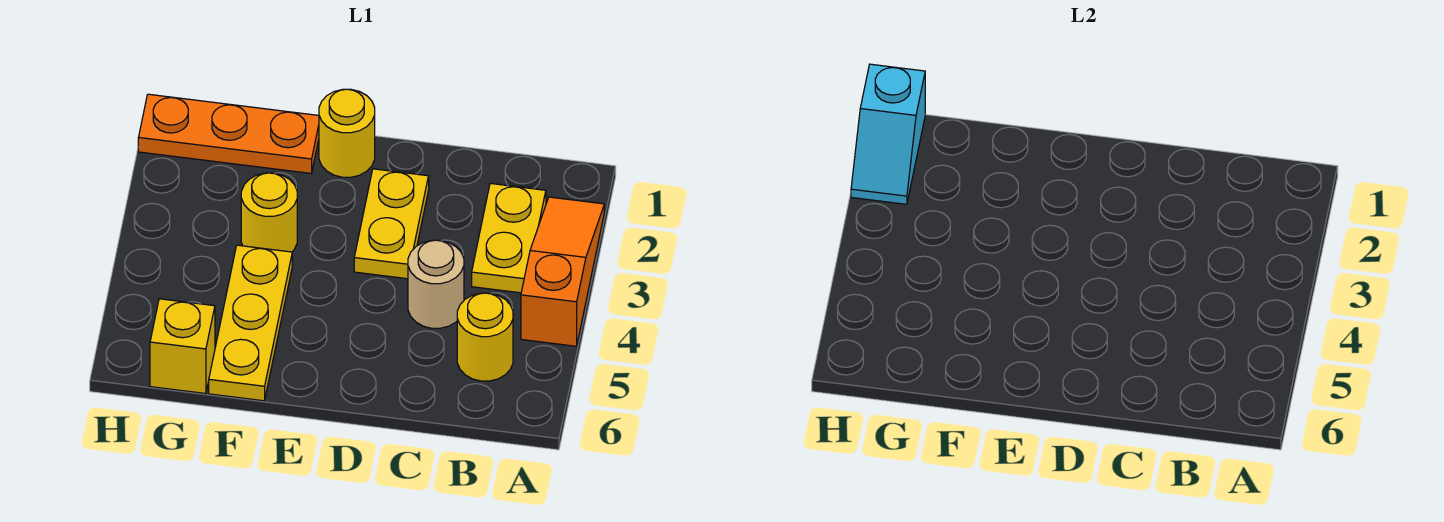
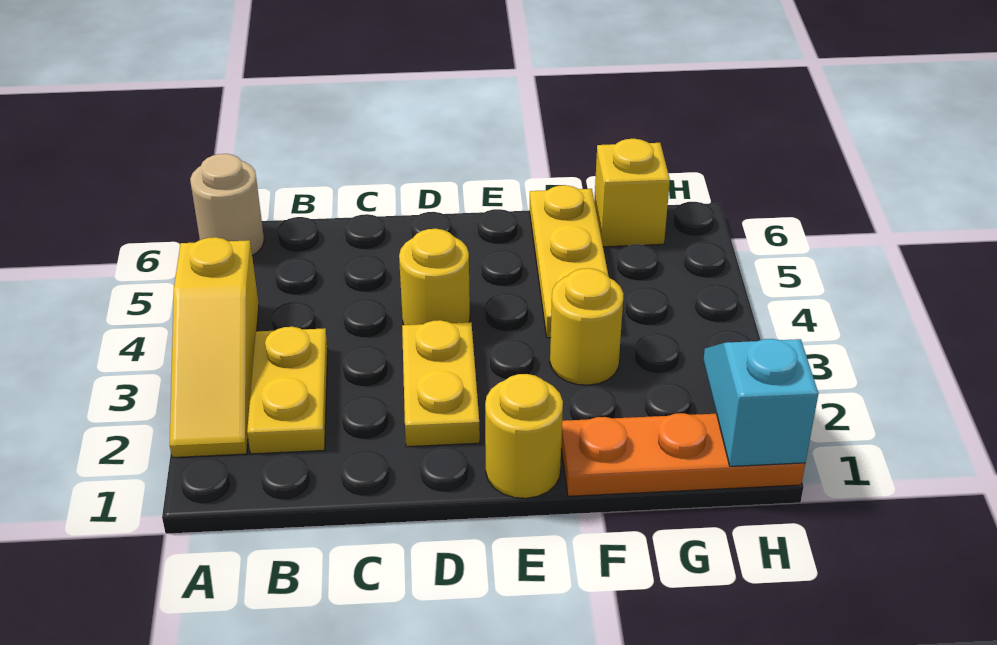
orange slope A2:A4 level 1 top 4 -> yellow slope A2:A4 level 1 top 4
yellow round brick B5 level 1 -> yellow round brick D4 level 1
tan round brick C4 level 1 -> tan round brick A6 level 1

